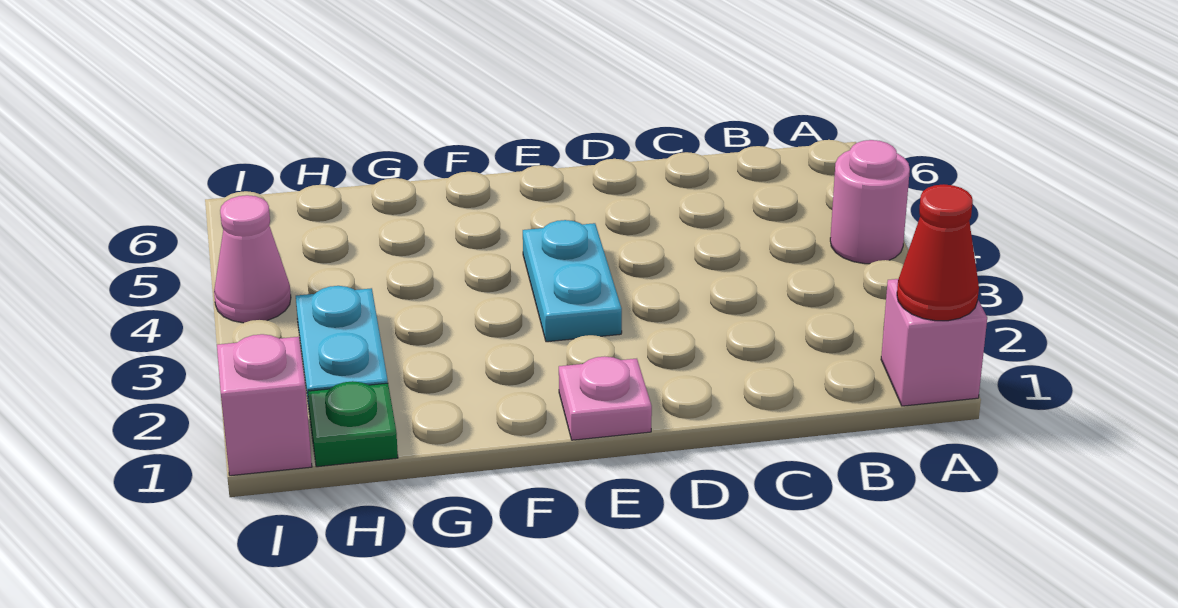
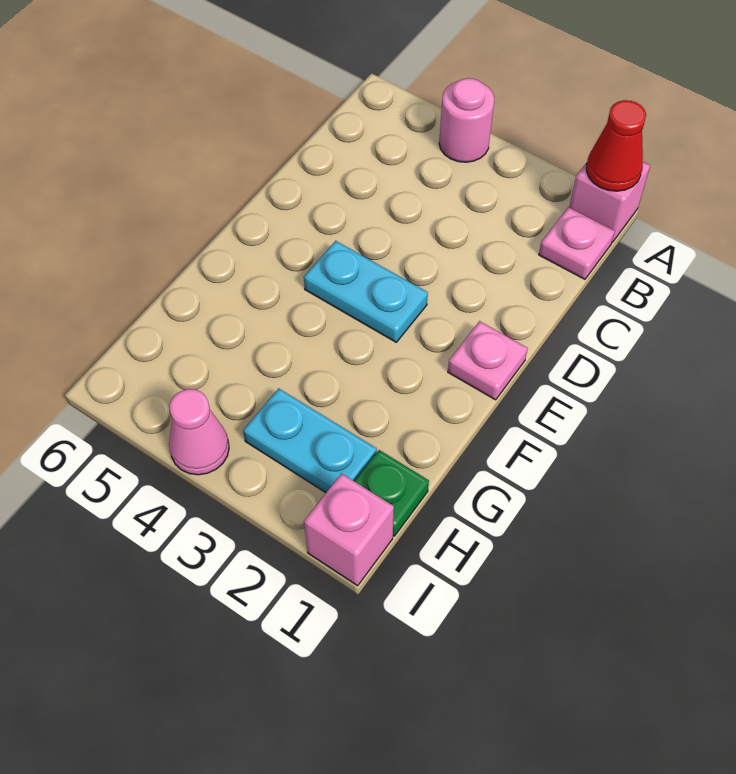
none -> pink plate B1 level 1

